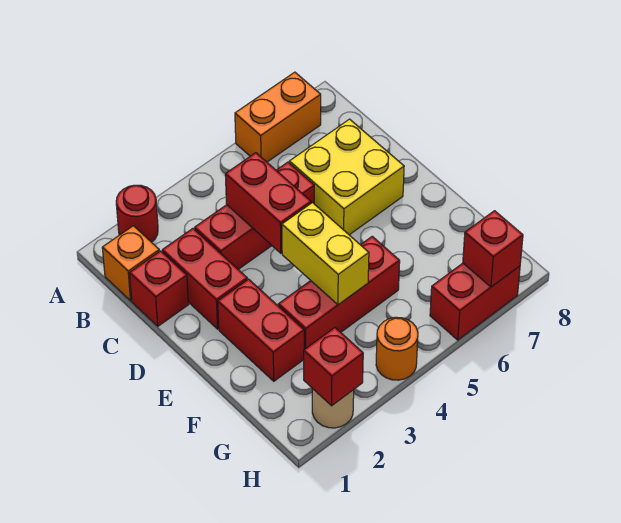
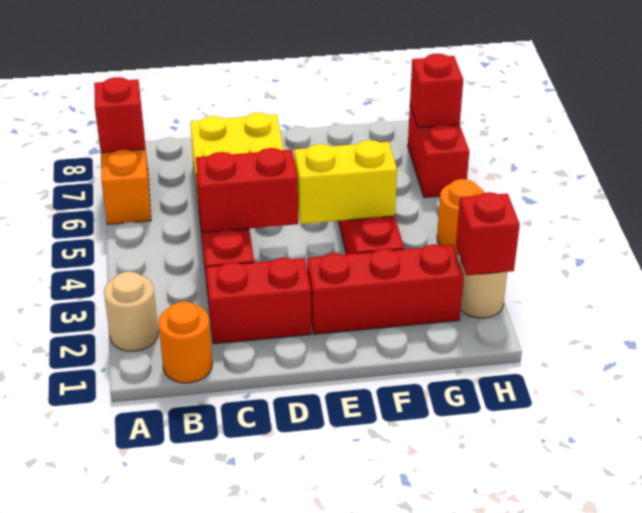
red round brick A2 level 1 -> tan round brick A2 level 1
orange brick B1 level 1 -> orange round brick B1 level 1
red brick C1 level 1 -> red brick A7 level 2
red brick E2:F2 level 1 -> red brick E2:G2 level 1

